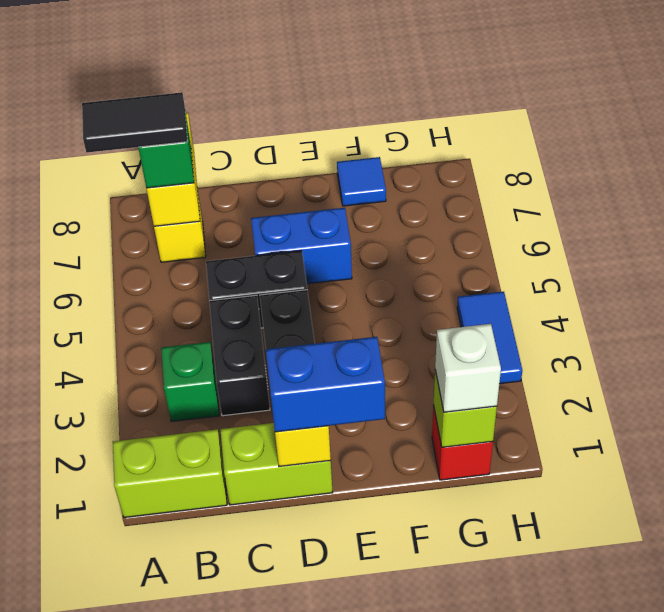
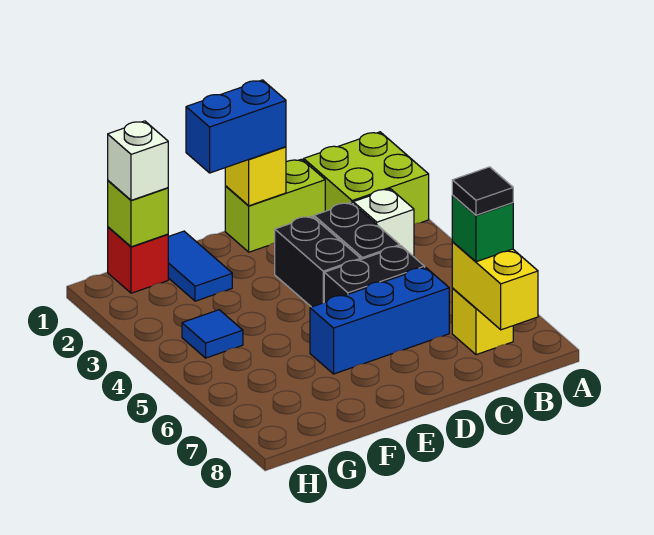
lime brick A1:B1 level 1 -> lime brick A1:B2 level 1
black tile A7:B7 level 4 -> black tile B7 level 4
green brick B3 level 1 -> white brick B3 level 1
blue brick D6:E6 level 1 -> blue brick C6:E6 level 1
blue tile F8 level 1 -> blue tile G4 level 1
blue tile H3:H4 level 1 -> blue tile F1:F2 level 1

